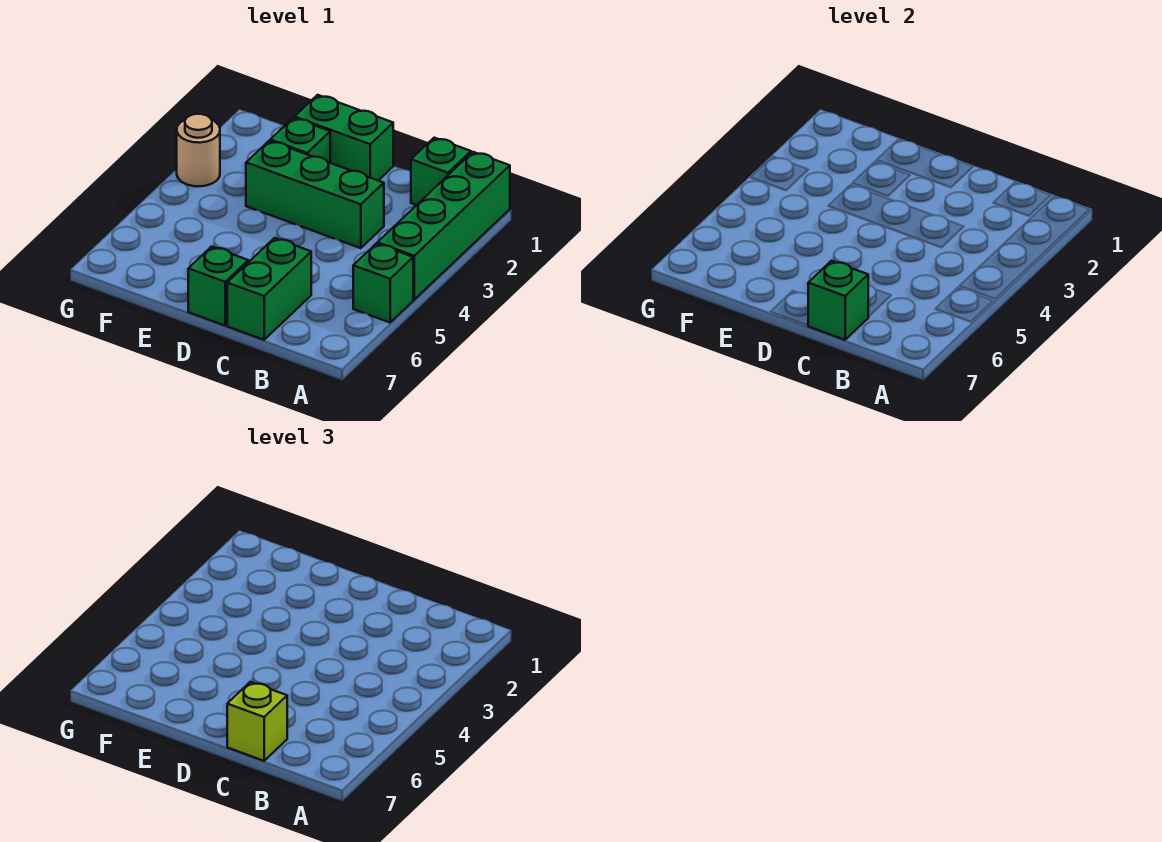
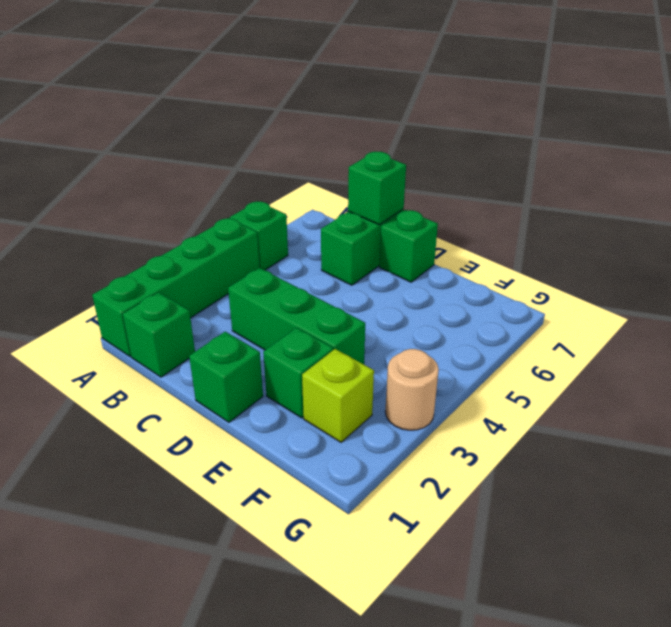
lime brick C7 level 3 -> lime brick F2 level 1
green brick D1:E1 level 1 -> green brick D1 level 1

